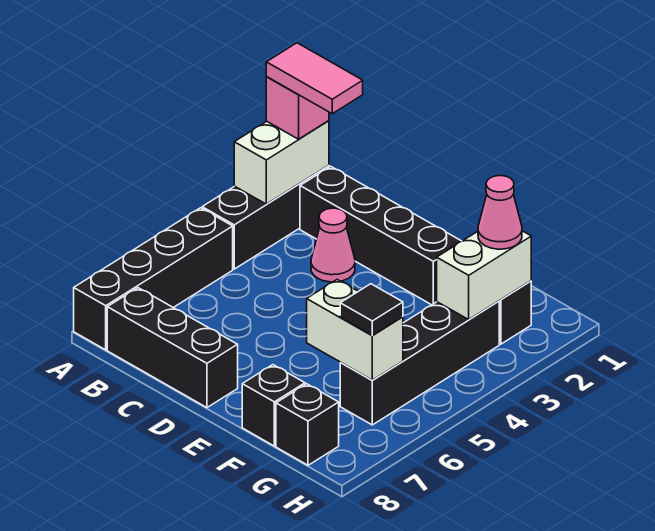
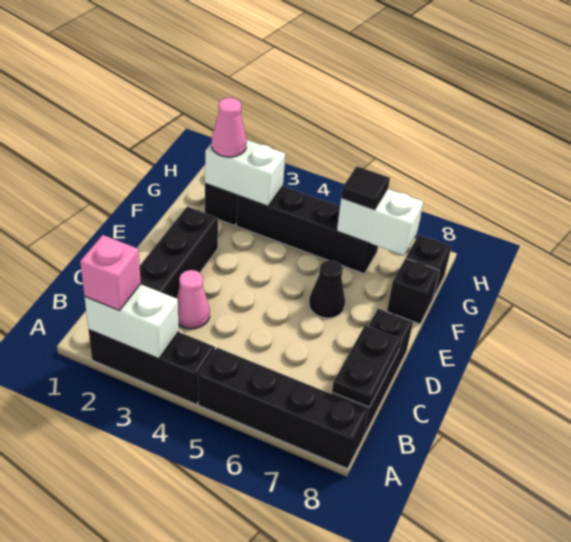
pink tile A2:B2 level 4 -> none
none -> black plate B8:C8 level 2
none -> black cone E6 level 1
white brick F6:G6 level 2 -> white brick G6:G7 level 2

